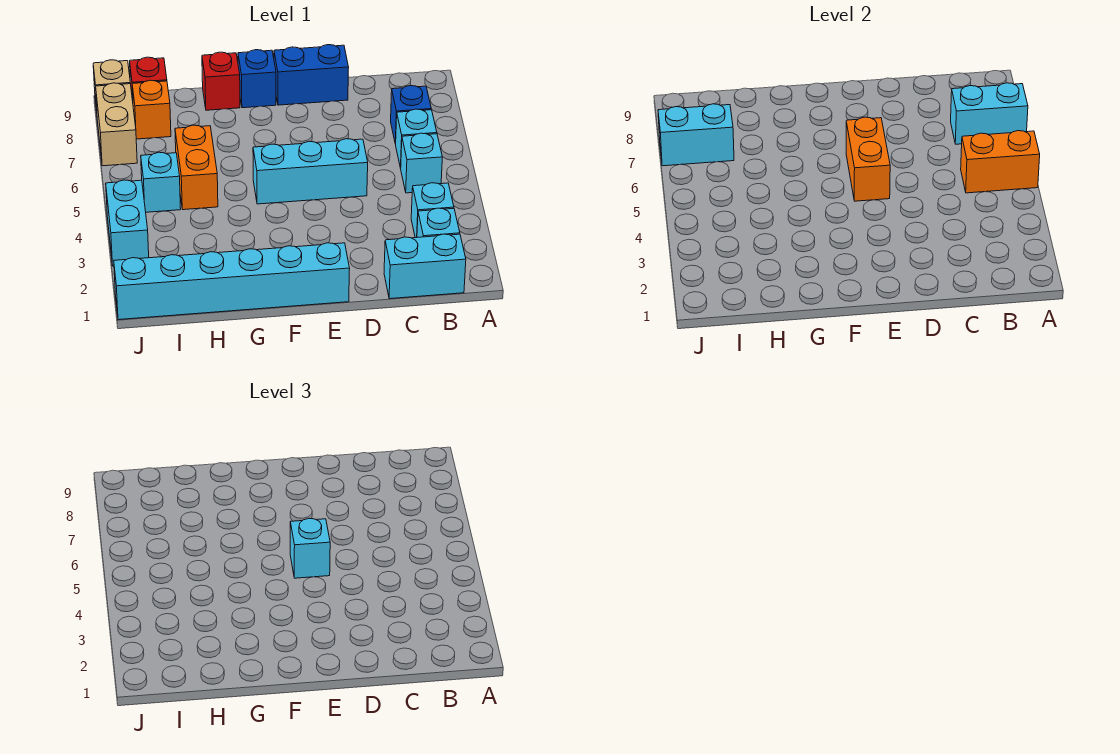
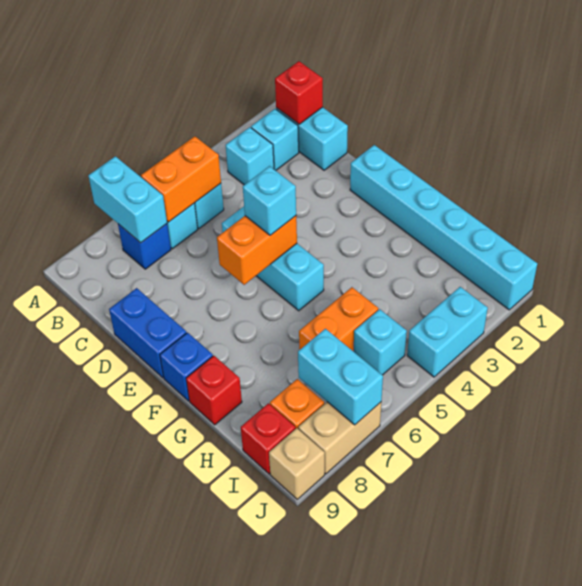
orange brick A5:B5 level 2 -> orange brick B5:B6 level 2
none -> red brick B1 level 2

